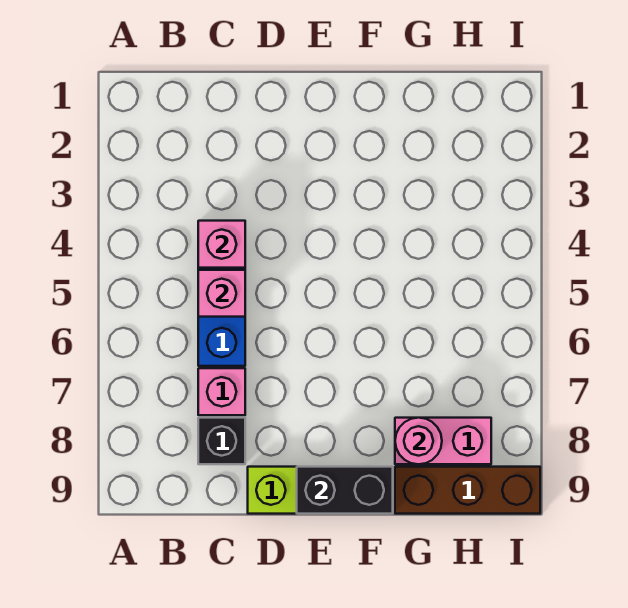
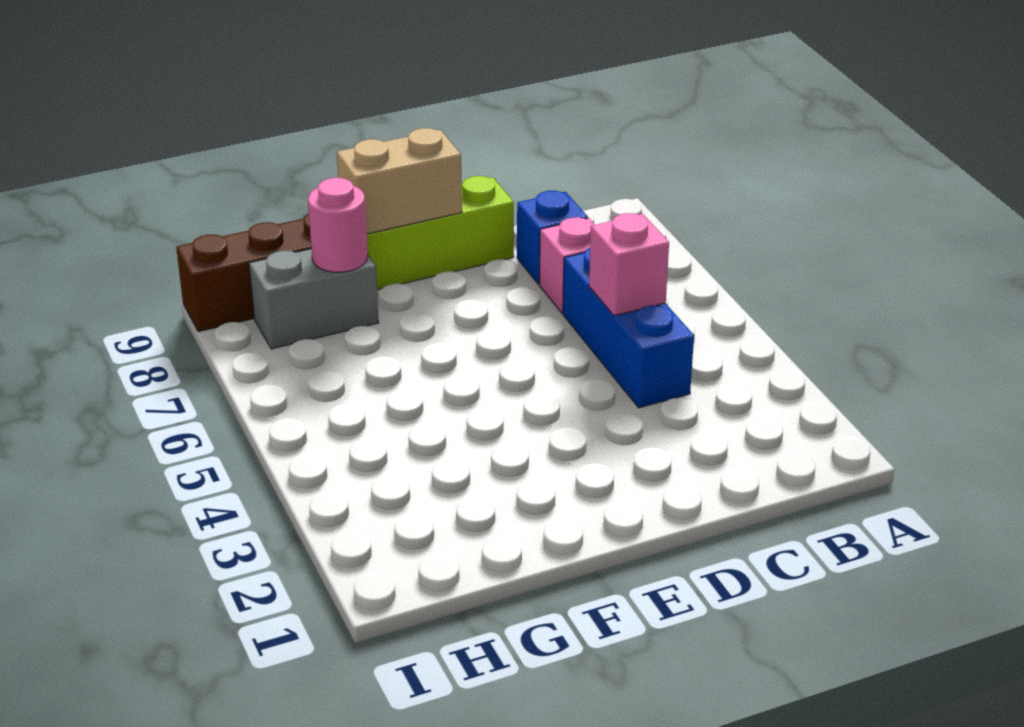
pink brick C4 level 2 -> none
black brick C8 level 1 -> blue brick C8 level 1
black brick E9:F9 level 2 -> tan brick E9:F9 level 2
pink brick G8:H8 level 1 -> grey brick G8:H8 level 1

